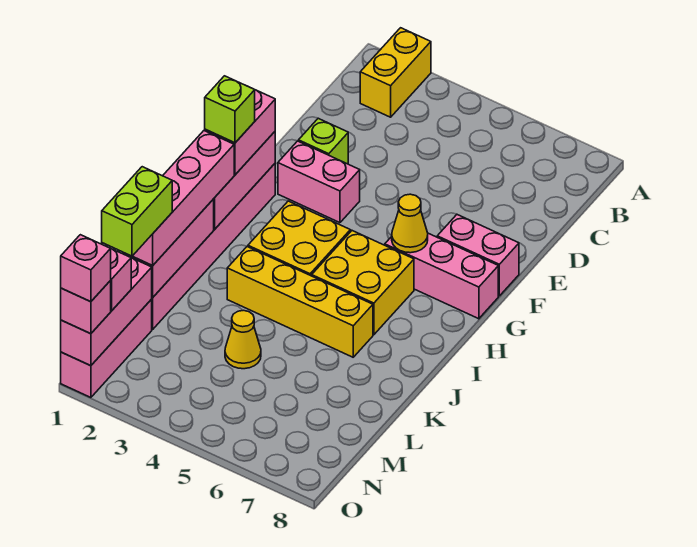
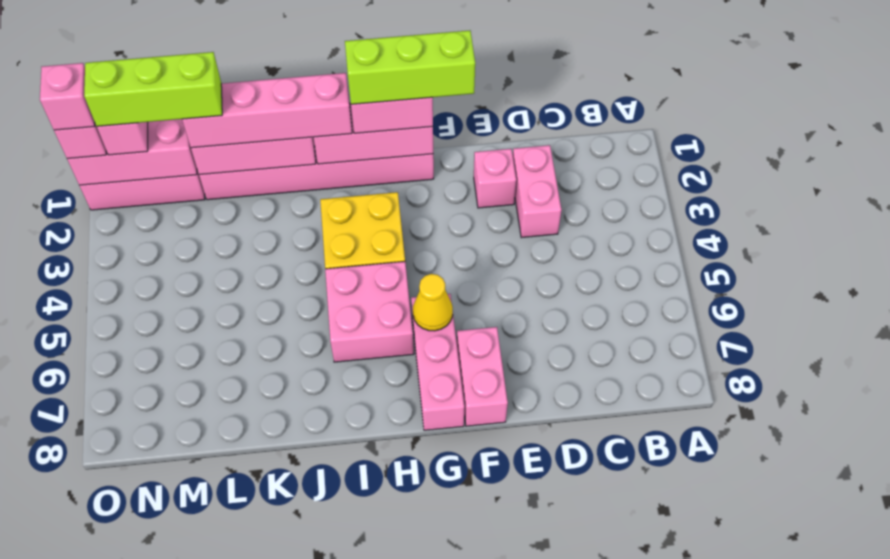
yellow brick A2:B2 level 1 -> none
lime brick E2 level 1 -> pink brick E2 level 1
pink brick F2:F3 level 1 -> pink brick D2:D3 level 1
lime brick H1 level 4 -> lime brick F1:H1 level 4
yellow brick H5:I6 level 1 -> pink brick H5:I6 level 1
yellow brick J3:J6 level 1 -> none
lime brick L1:M1 level 4 -> lime brick L1:N1 level 4
yellow cone L4 level 1 -> none

